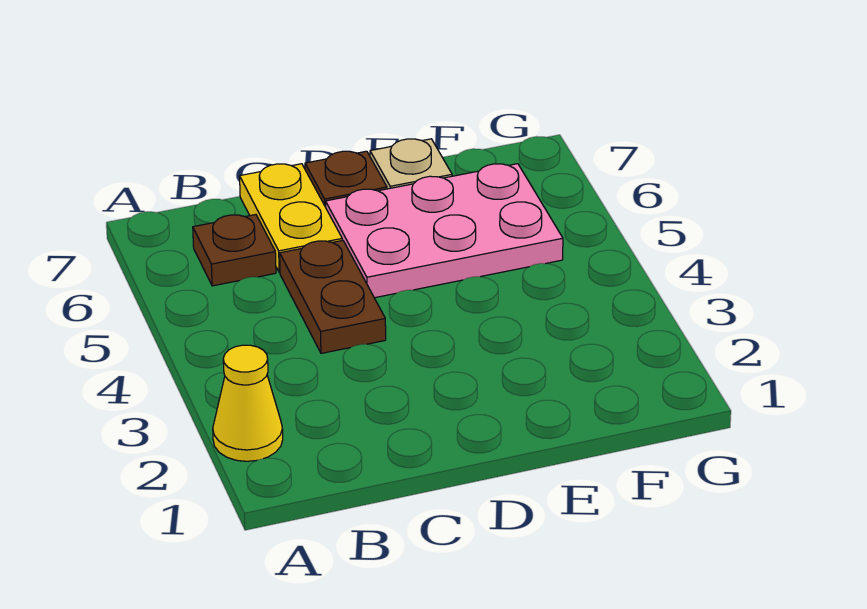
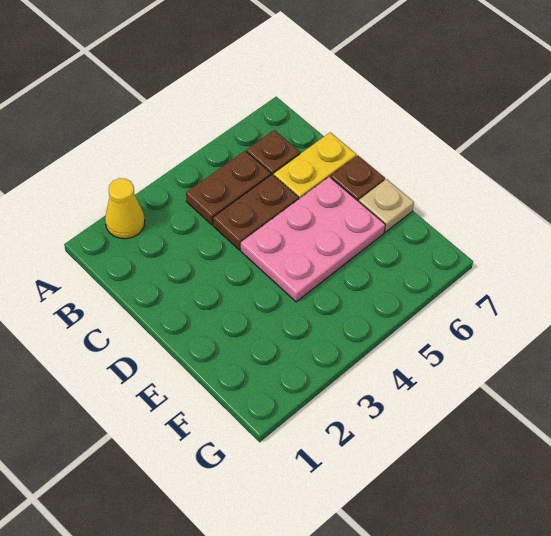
none -> brown plate B4:B5 level 1
pink plate D5:F6 level 1 -> pink plate D4:E6 level 1

